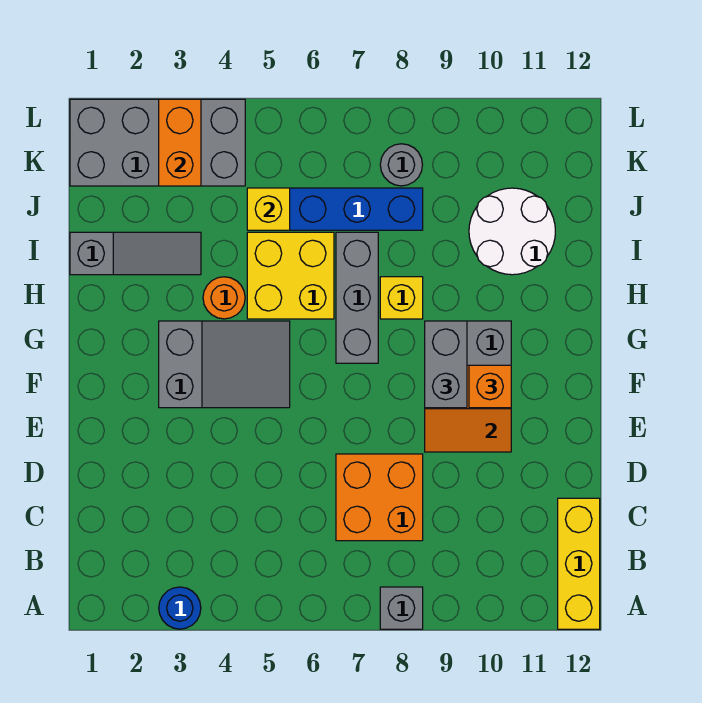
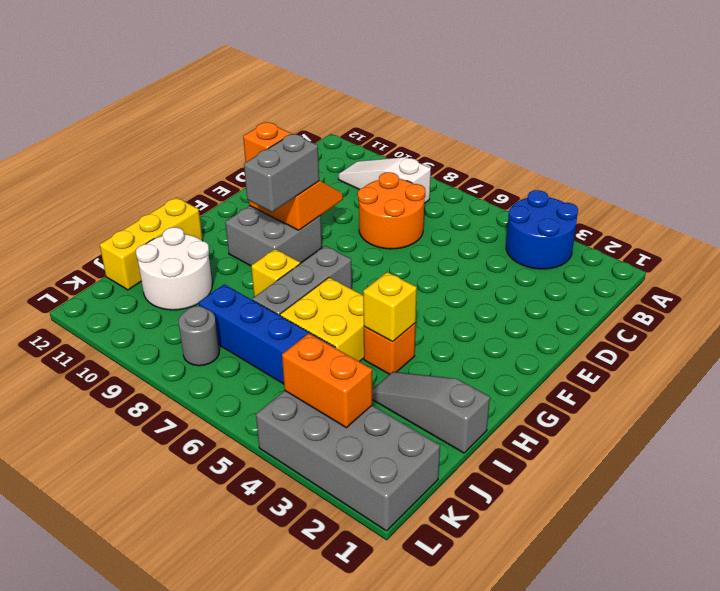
blue round brick A3 level 1 -> blue round brick A3:B4 level 1
grey brick A8 level 1 -> none
yellow brick A12:C12 level 1 -> yellow brick H12:J12 level 1
none -> white slope B8:B10 level 1 top 8
orange brick C7:D8 level 1 -> orange round brick C7:D8 level 1
grey slope F3:G5 level 1 top 3 -> none
orange round brick H4 level 1 -> orange brick H4 level 1
yellow brick J5 level 2 -> yellow brick H4 level 2
orange brick K3:L3 level 2 -> orange brick K3:K4 level 2

